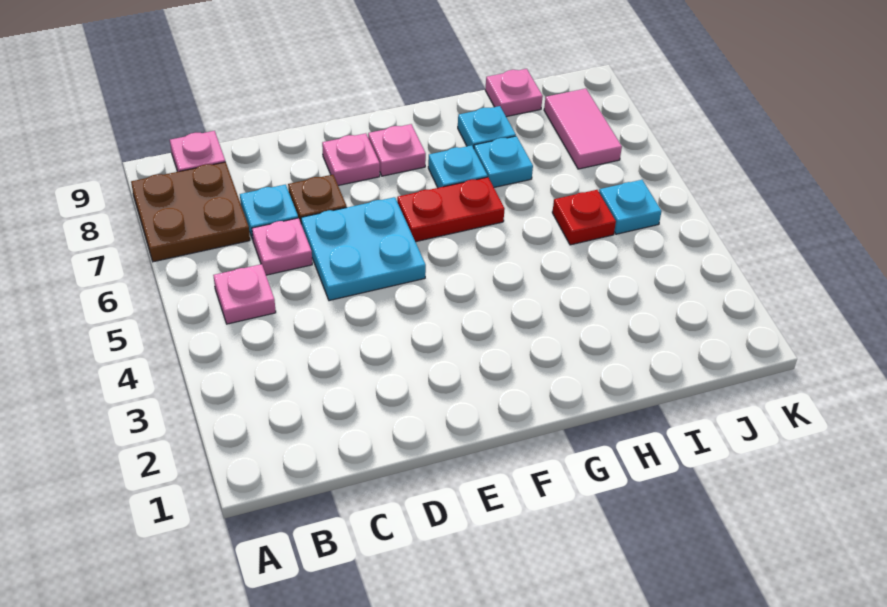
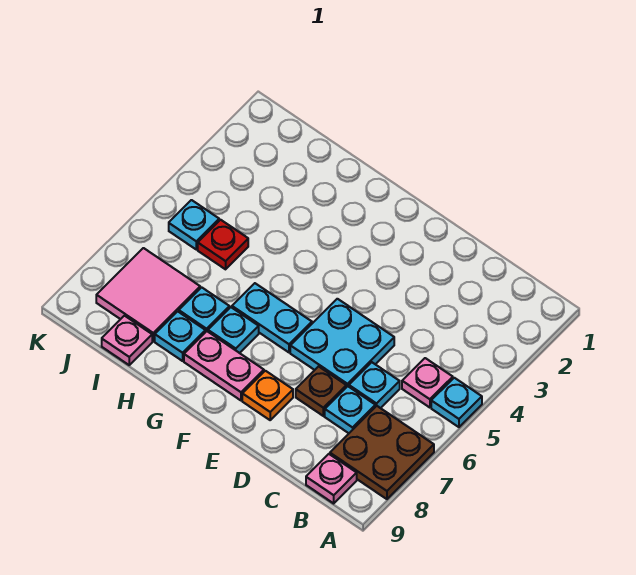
none -> cyan plate A5 level 1
pink plate C6 level 1 -> cyan plate C6 level 1
pink plate E8 level 1 -> orange plate E8 level 1
red plate F6:G6 level 1 -> cyan plate F6:G6 level 1
pink plate F8 level 1 -> pink plate F8:G8 level 1
pink tile J7:J8 level 1 -> pink tile I7:J8 level 1

